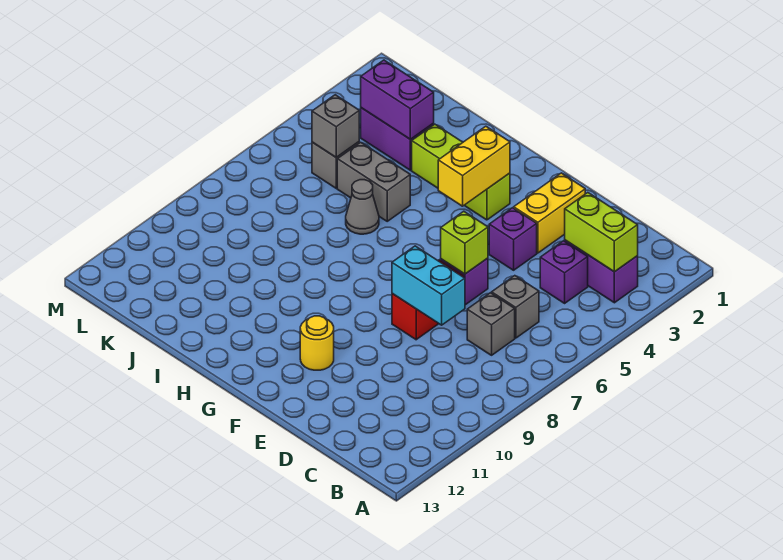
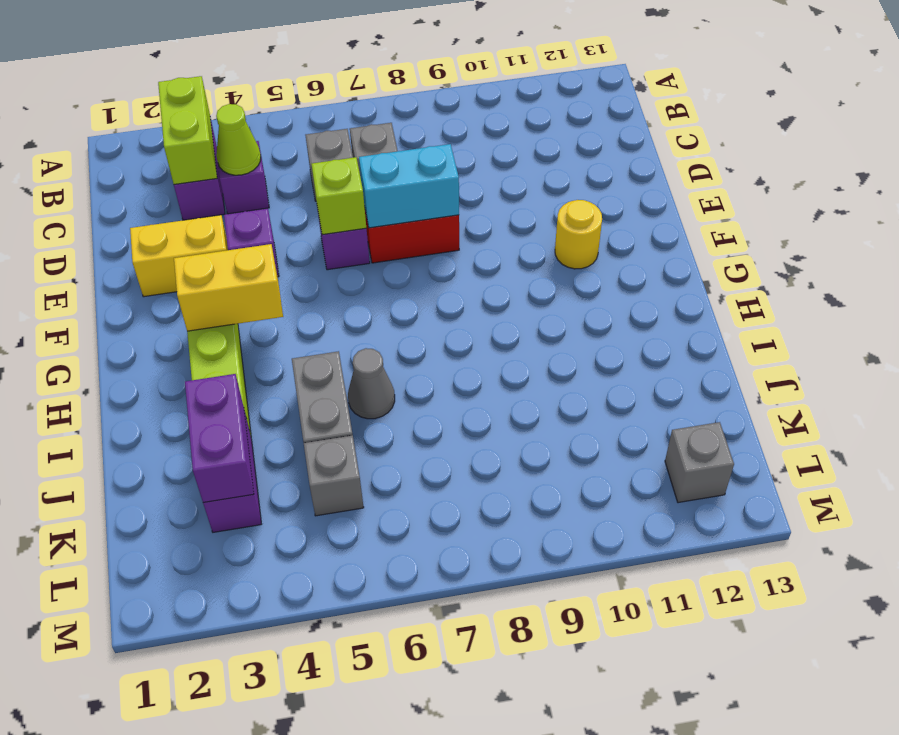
none -> lime cone C4 level 2
cyan brick D8:E8 level 2 -> cyan brick E7:E8 level 2
grey brick K5 level 2 -> grey brick L12 level 1

